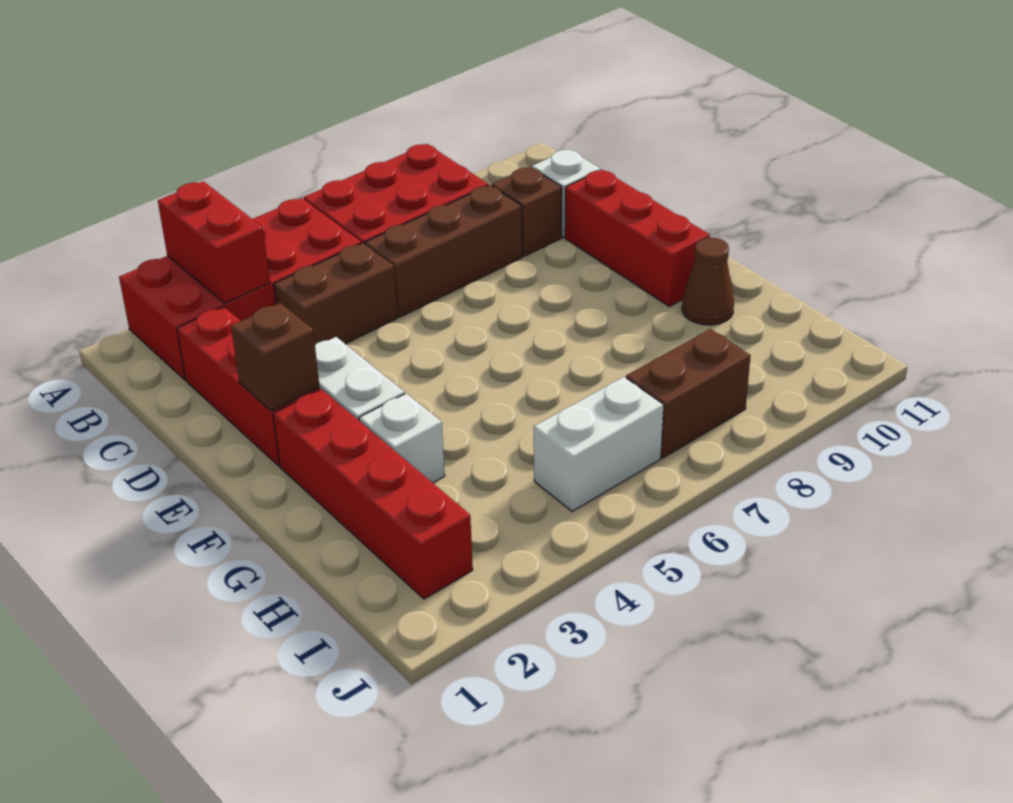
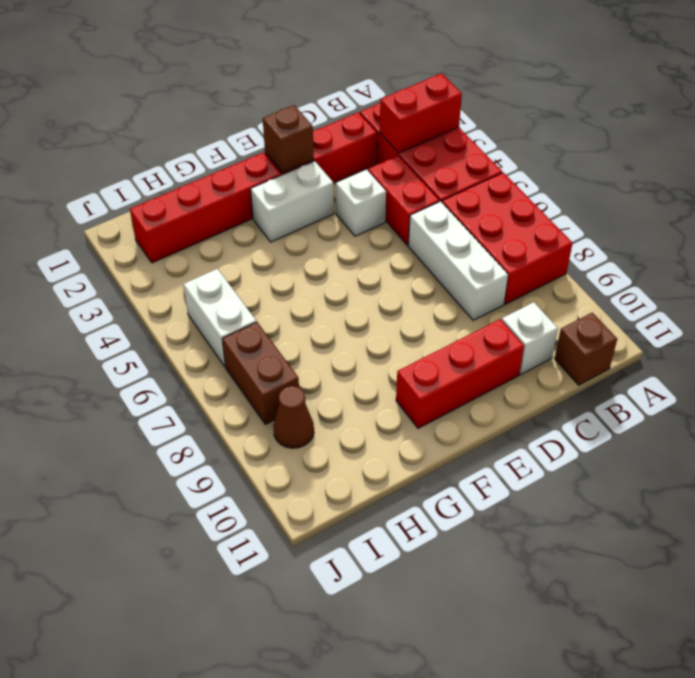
brown brick C4:C5 level 1 -> red brick C4:C5 level 1
brown brick C6:C8 level 1 -> white brick C6:C8 level 1
brown brick C9 level 1 -> brown brick B11 level 1
white brick G3 level 1 -> white brick D4 level 1
brown cone G10 level 1 -> brown cone I9 level 1

